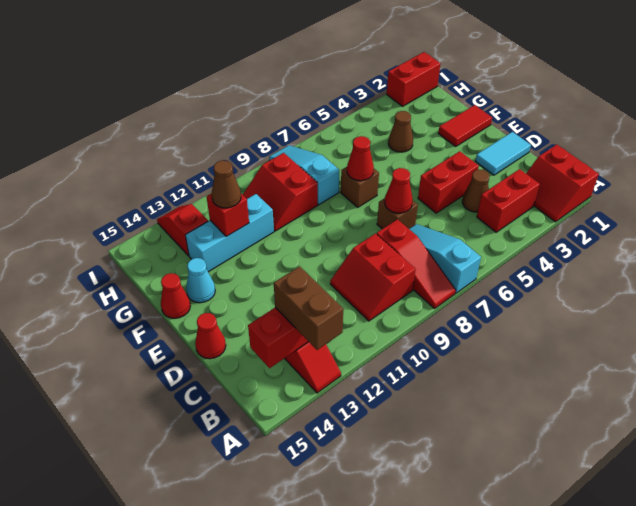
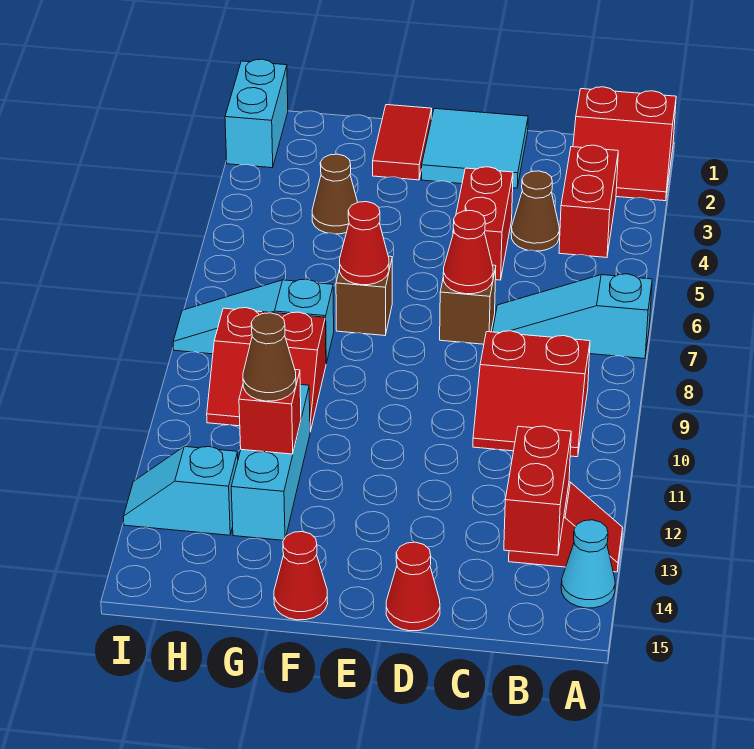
red slope A8:C8 level 1 top C -> none
brown brick A13:B13 level 3 -> none
cyan tile D1:D2 level 1 -> cyan tile D1:E2 level 1
cyan cone F14 level 1 -> cyan cone A14 level 1
red slope H13:I13 level 1 top H -> cyan slope H13:I13 level 1 top H
red brick I1:I2 level 1 -> cyan brick I1:I2 level 1

